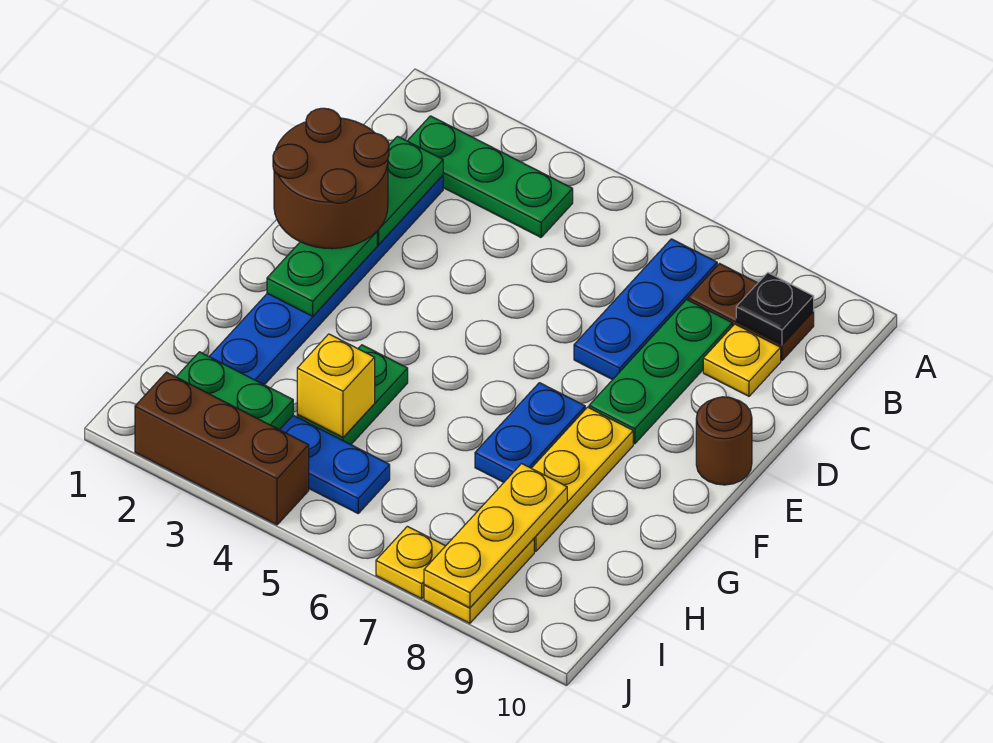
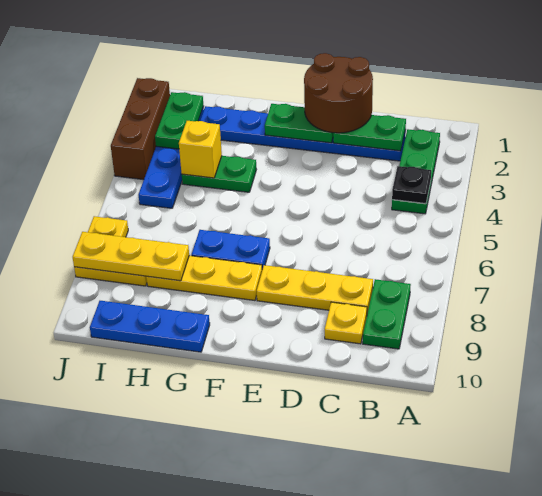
blue plate B7:D7 level 1 -> blue plate G10:I10 level 1
brown plate B8:B9 level 1 -> green plate B8:B9 level 1
black plate B9 level 2 -> black plate B4 level 2
green plate C8:E8 level 1 -> yellow plate C8:E8 level 1
brown round brick E10 level 1 -> none

